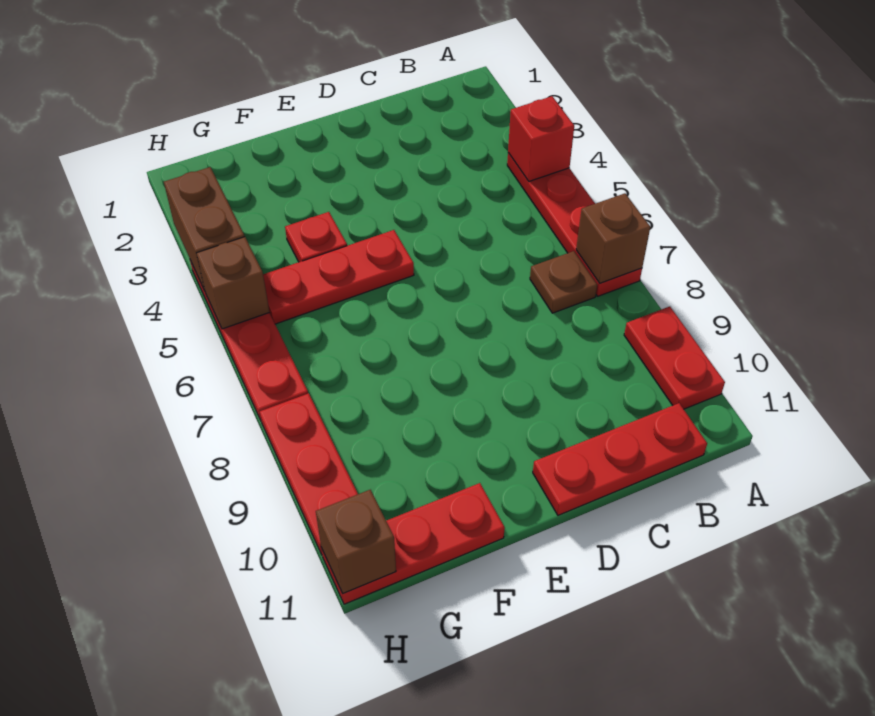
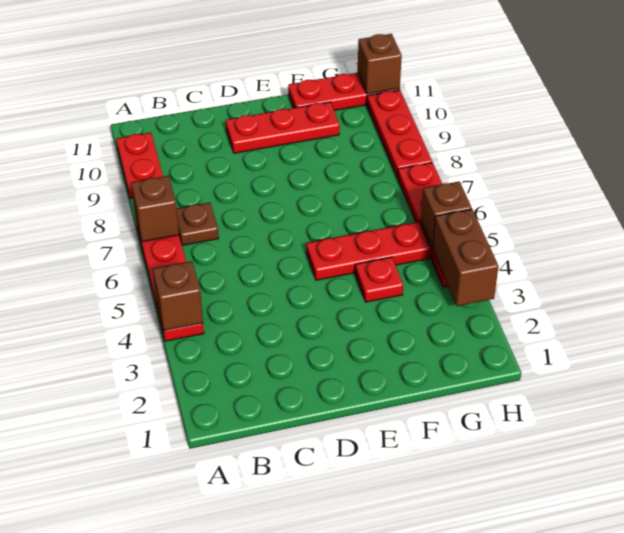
red brick A4 level 2 -> brown brick A4 level 2
red plate B11:D11 level 1 -> red plate D10:F10 level 1

